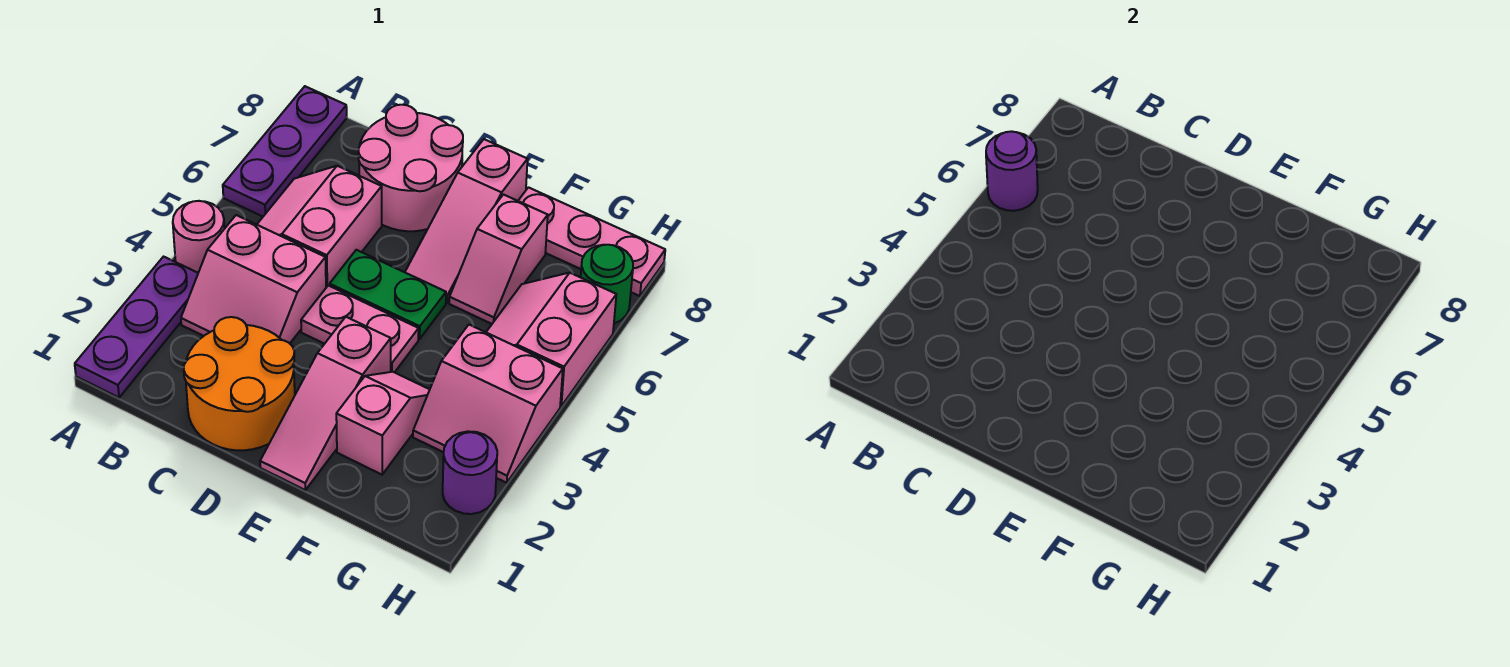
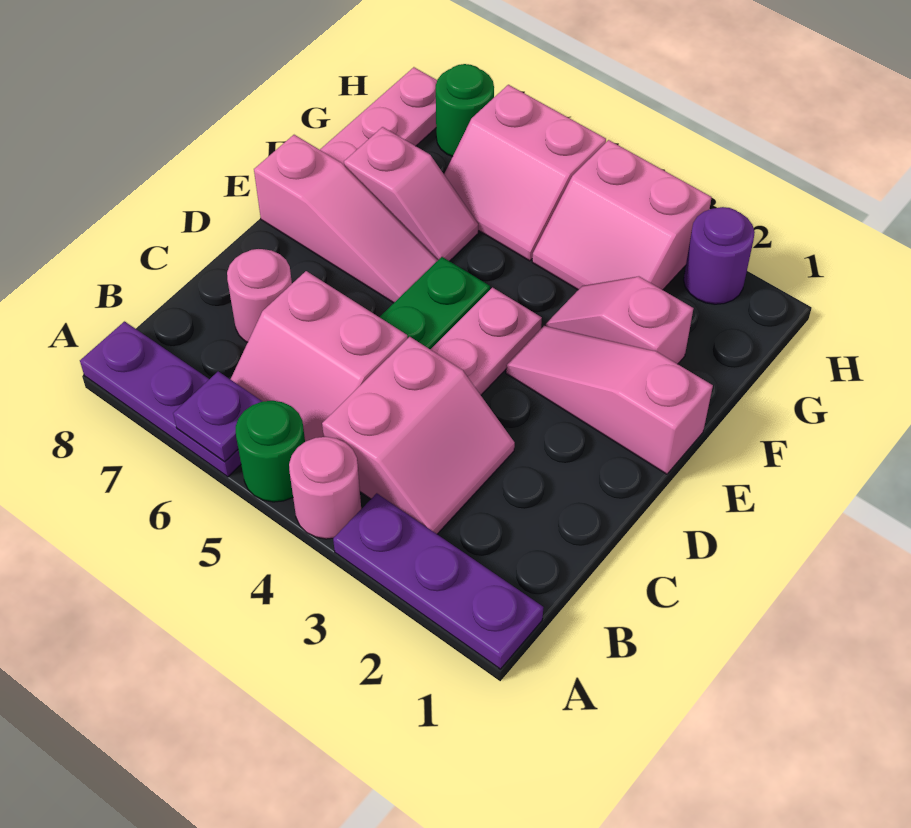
none -> green round brick A5 level 1
purple round brick A6 level 2 -> purple plate A6 level 2
orange round brick C1:D2 level 1 -> none
pink round brick C7:D8 level 1 -> pink round brick C7 level 1
pink slope E1:E3 level 1 top 3 -> pink slope E1:E3 level 1 top 1
pink slope G3:H4 level 1 top 4 -> pink slope G3:H4 level 1 top H

